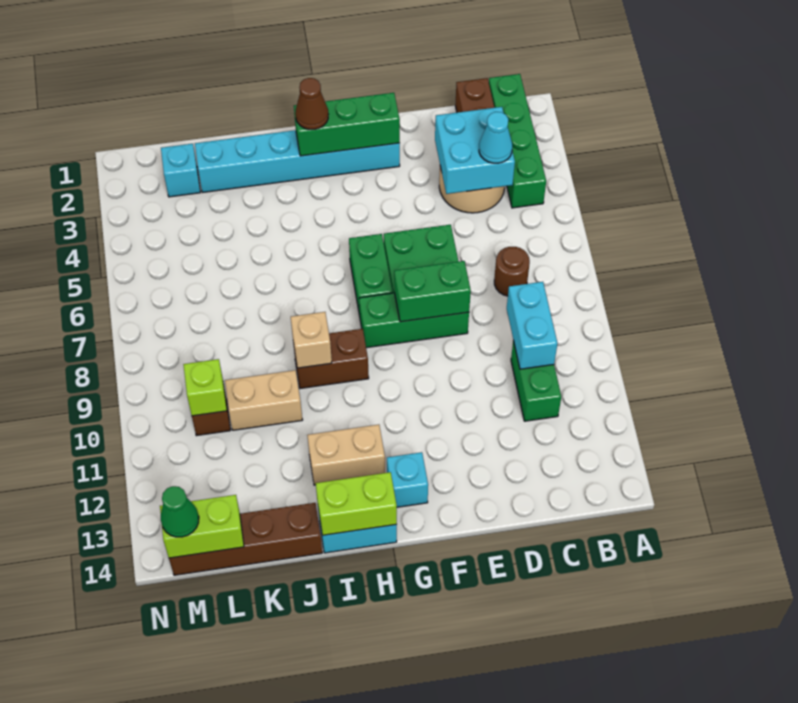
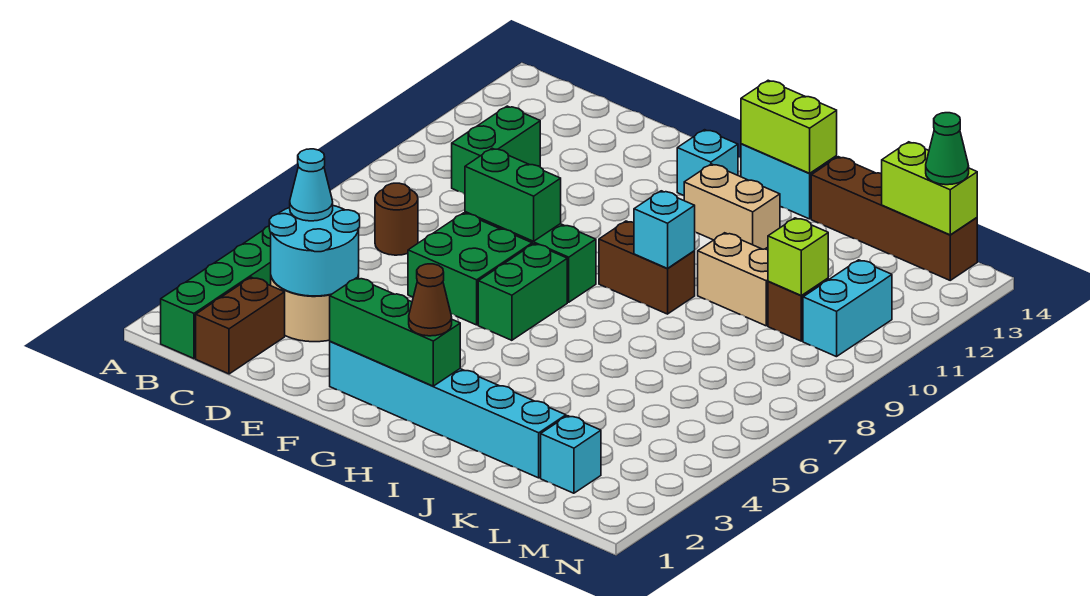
cyan brick C3:D4 level 2 -> cyan round brick C3:D4 level 2
cyan brick C9:C10 level 2 -> cyan brick M10:M11 level 1
tan brick I9 level 2 -> cyan brick I9 level 2

